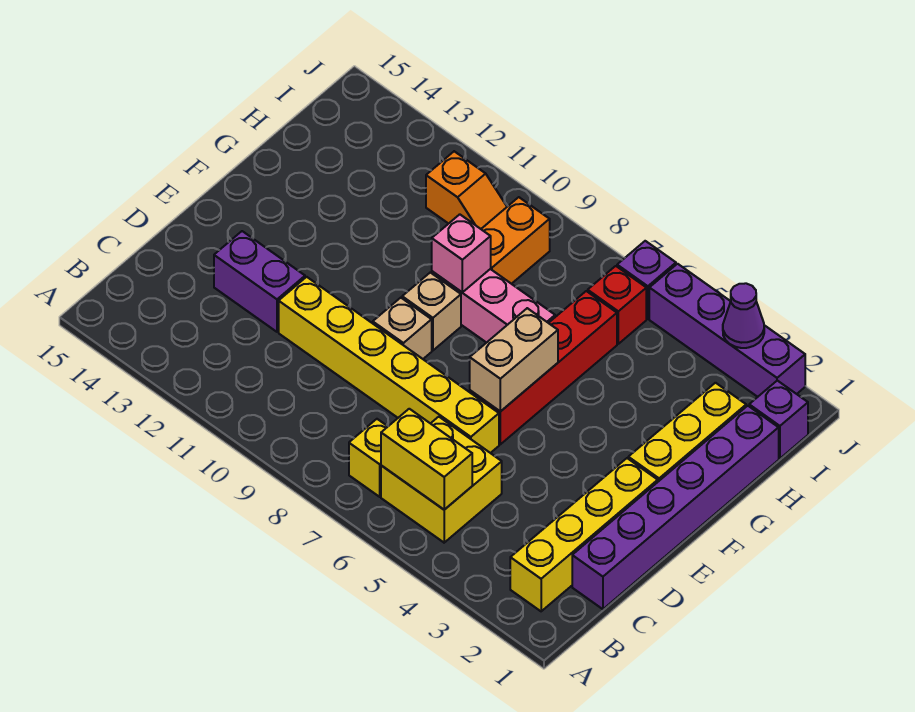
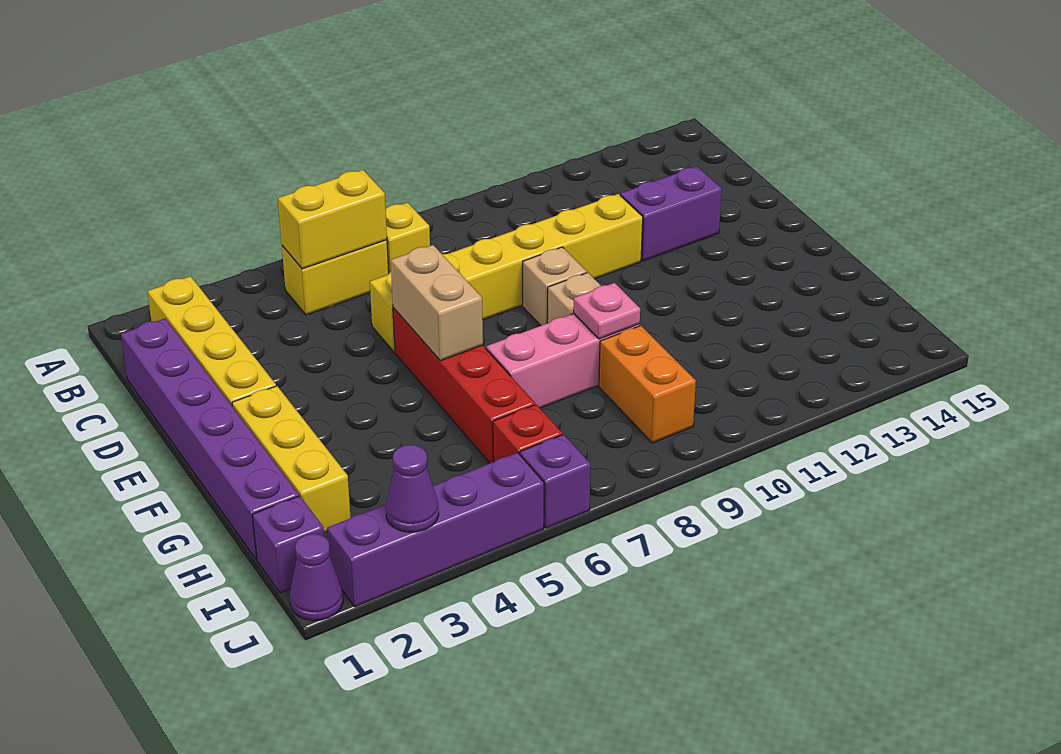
yellow brick B5:C6 level 1 -> yellow brick B5:B6 level 1
pink brick G9 level 2 -> pink plate G9 level 2
orange slope I10:I11 level 1 top 11 -> none
none -> purple cone J1 level 1

